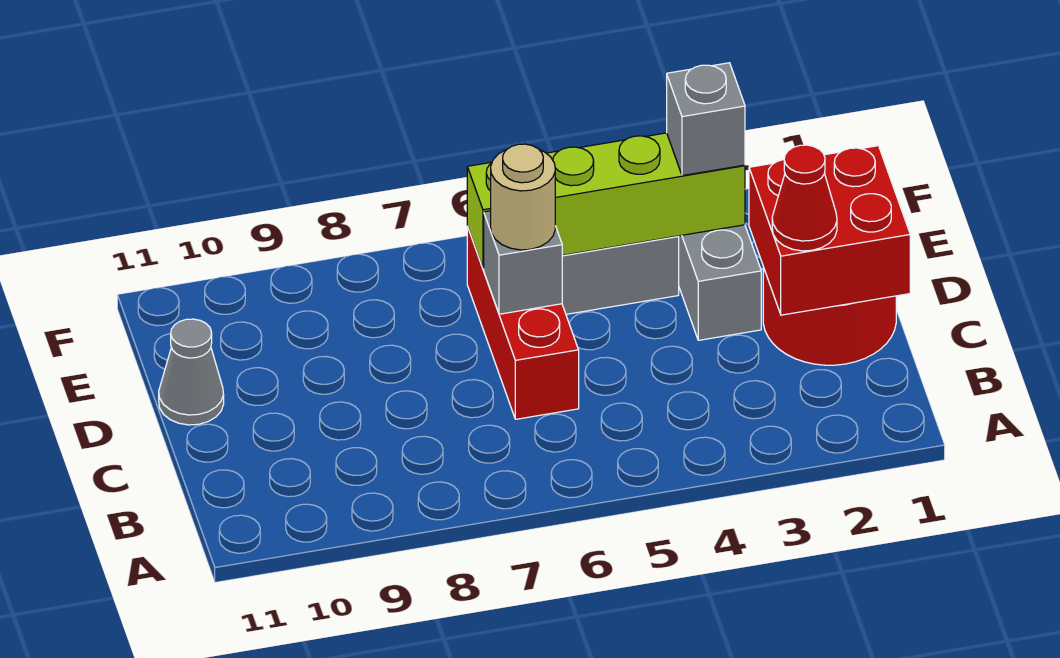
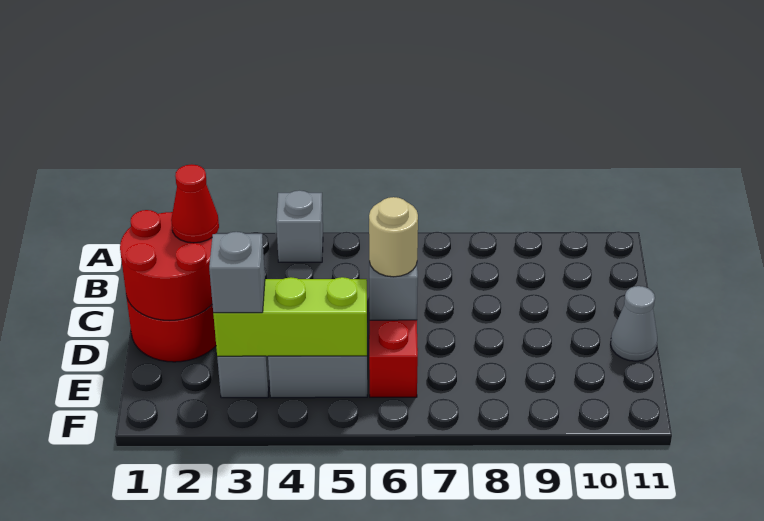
none -> grey brick A4 level 1
red brick C1:D2 level 2 -> red round brick C1:D2 level 2
lime brick E3:E6 level 2 -> lime brick E3:E5 level 2

